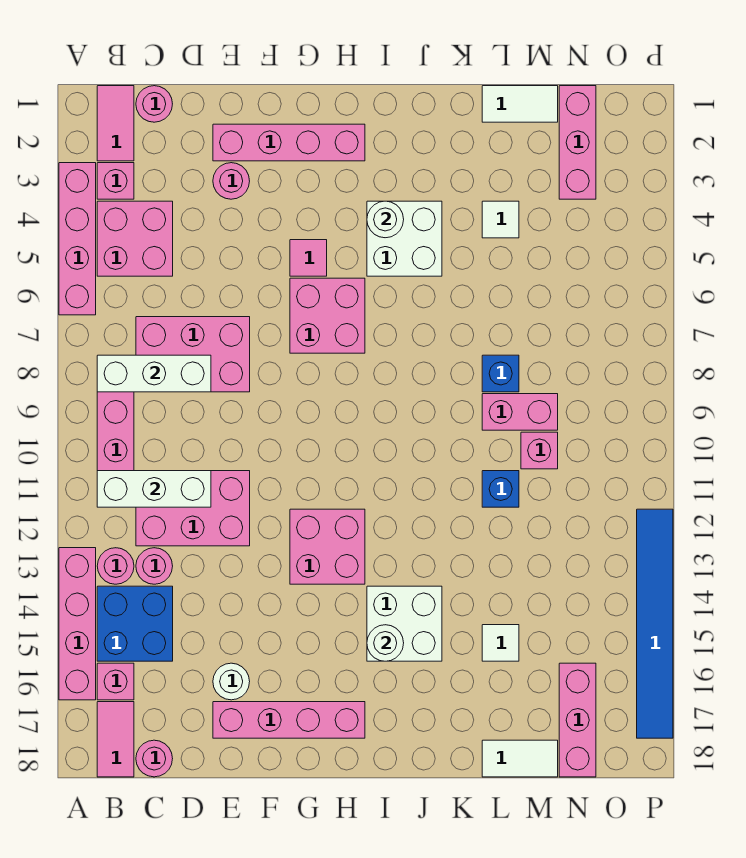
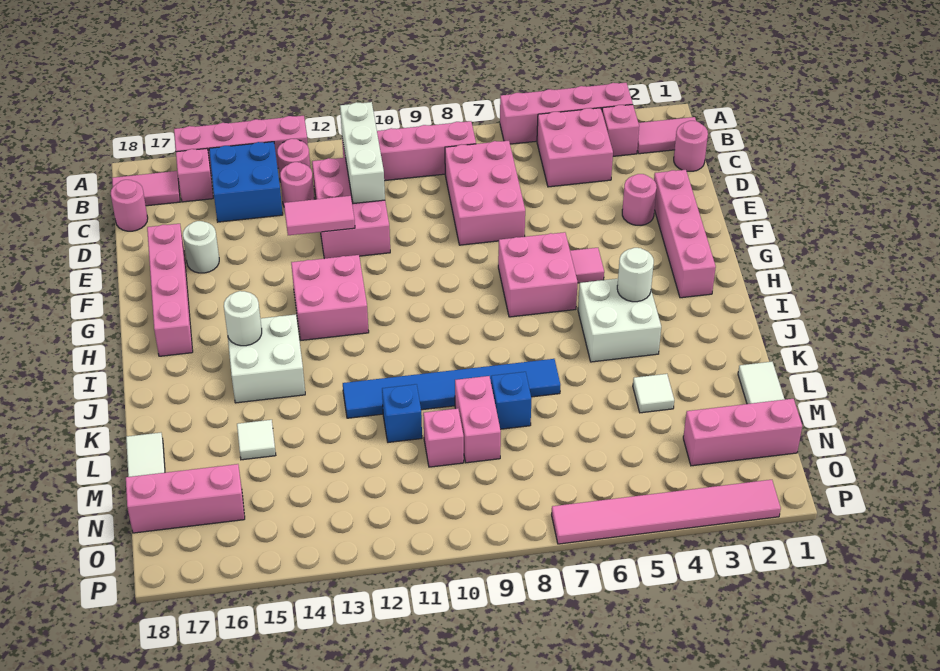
white brick B8:D8 level 2 -> none
none -> pink tile E12:E13 level 2
none -> pink tile P2:P7 level 1
blue tile P12:P17 level 1 -> blue tile K7:K12 level 1

